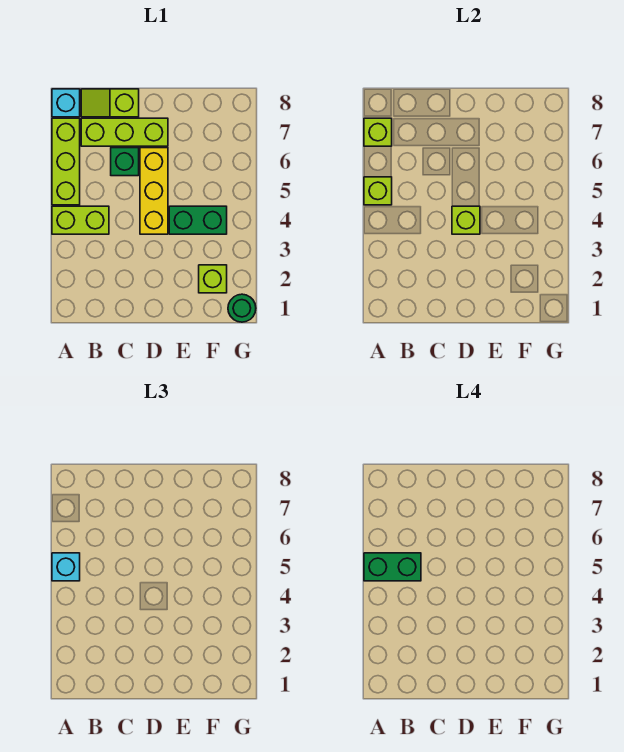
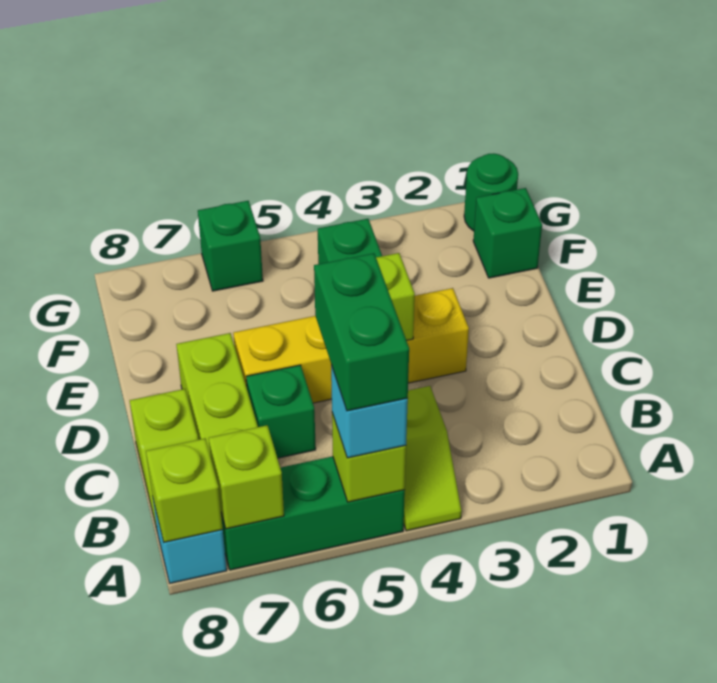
lime brick A4:B4 level 1 -> lime slope A4:B4 level 1 top B
lime brick A5:A7 level 1 -> green brick A5:A7 level 1
yellow brick D4:D6 level 1 -> yellow brick D3:D6 level 1
none -> green brick F1 level 1
lime brick F2 level 1 -> lime brick A8 level 2
none -> green brick G6 level 1

